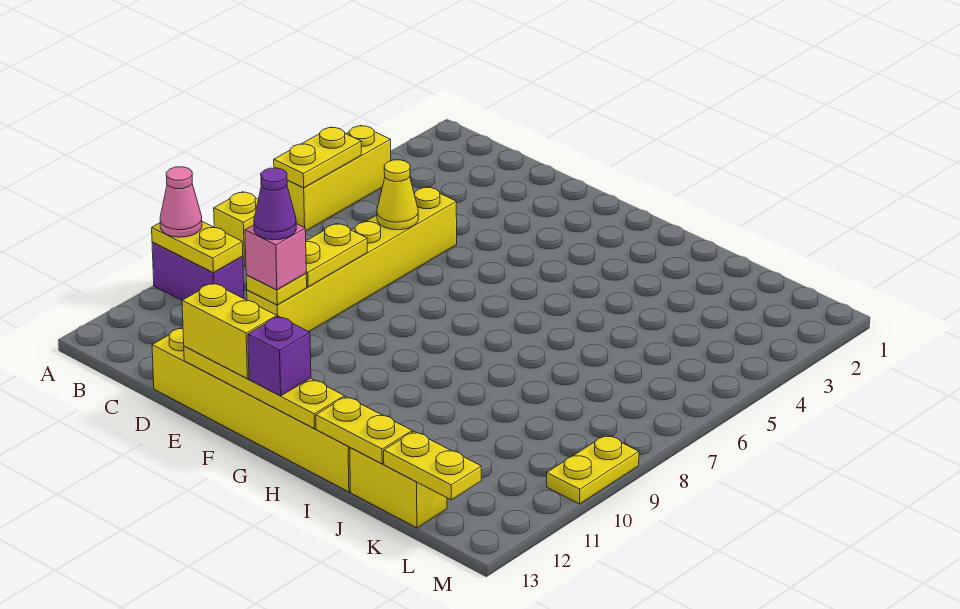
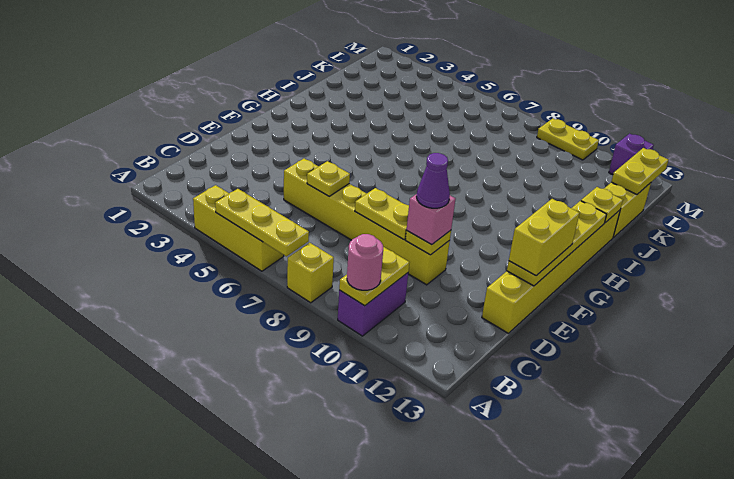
yellow plate A5:A6 level 2 -> yellow plate A5:A7 level 2
pink cone A10 level 3 -> pink round brick A10 level 3
yellow cone D6 level 2 -> yellow plate D6 level 2
purple brick G13 level 3 -> purple brick M12 level 1
yellow plate I13:J13 level 2 -> yellow plate I13 level 2

